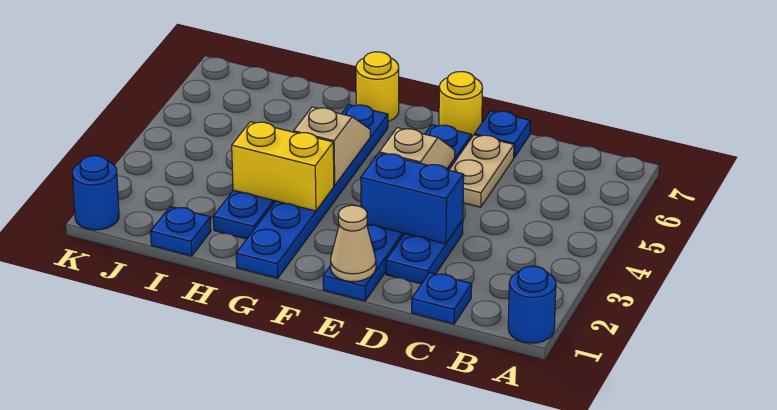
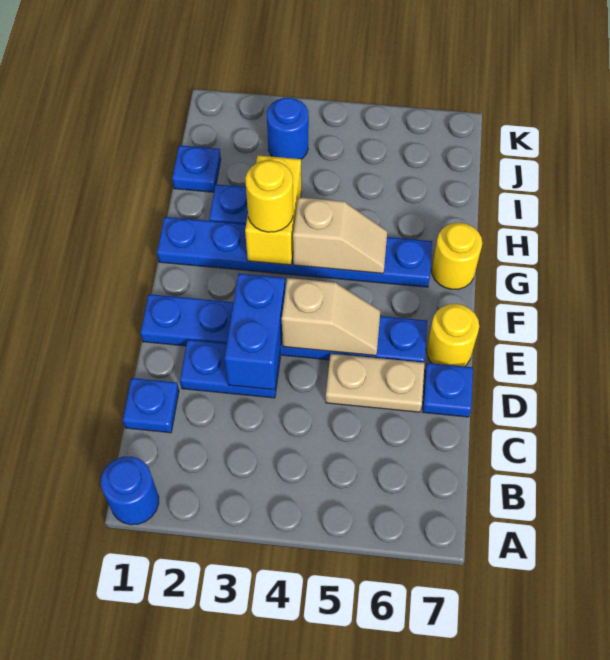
tan cone E1 level 2 -> none
none -> yellow round brick G3 level 3
blue round brick K1 level 1 -> blue round brick J3 level 1

